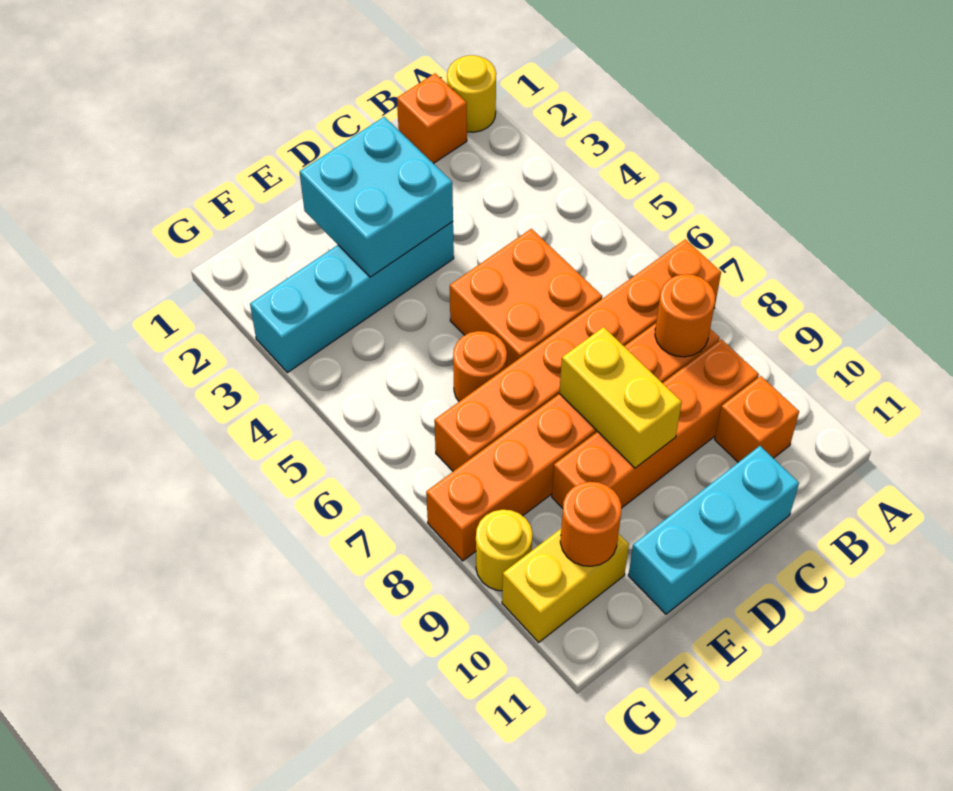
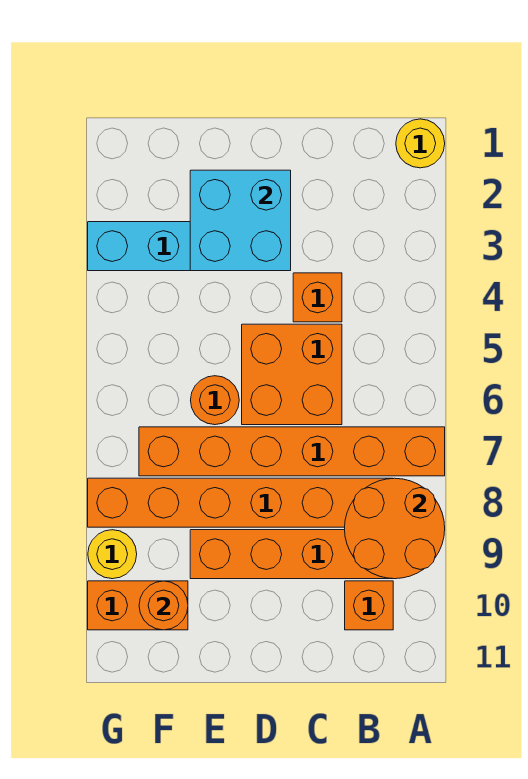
orange brick B1 level 1 -> orange brick C4 level 1
orange round brick B8 level 2 -> orange round brick A8:B9 level 2
cyan brick C11:E11 level 1 -> none
yellow brick D8:D9 level 2 -> none
yellow brick F10:G10 level 1 -> orange brick F10:G10 level 1

